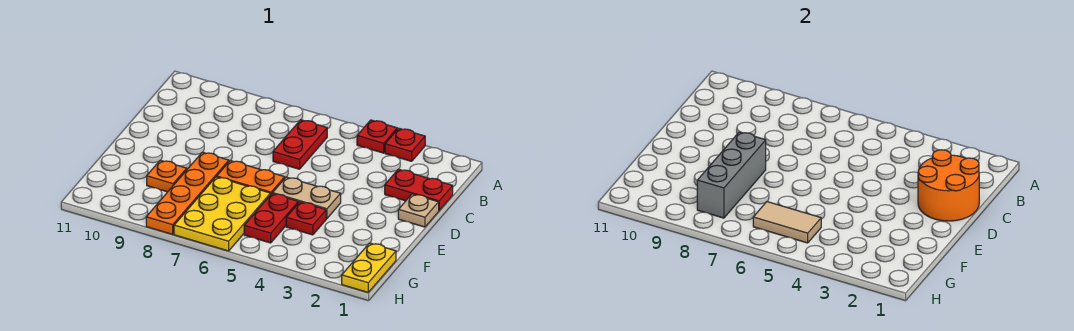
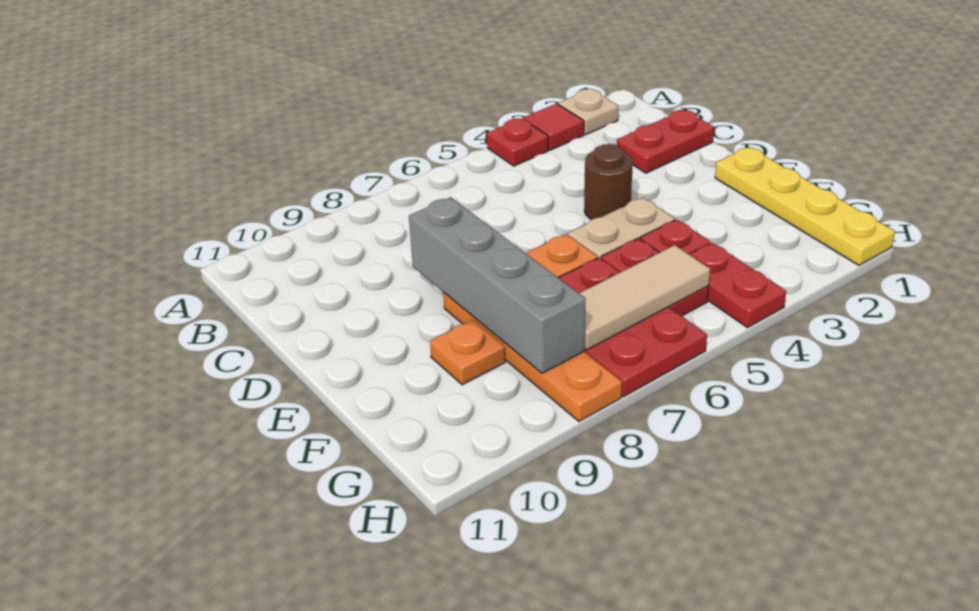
red plate A3 level 1 -> red tile A3 level 1
red plate B6:C6 level 1 -> red plate G4:H4 level 1
orange round brick C1:D2 level 2 -> none
tan plate D1 level 1 -> tan plate A2 level 1
none -> brown round brick D4 level 1
grey brick E8:G8 level 2 -> grey brick D8:G8 level 2
yellow plate F6:H7 level 1 -> red plate F6:H7 level 1
yellow plate G1:H1 level 1 -> yellow plate E1:H1 level 1
tan tile G5:G6 level 2 -> tan tile G5:G7 level 2

